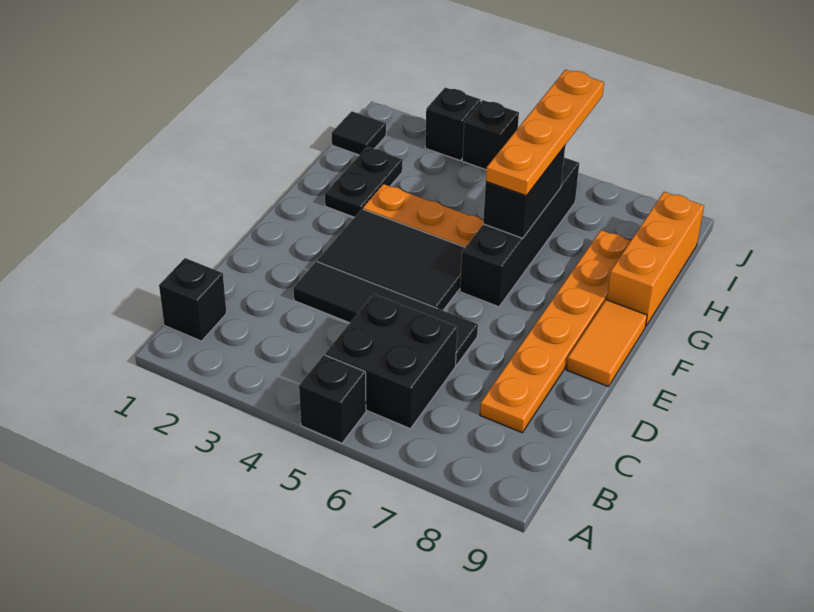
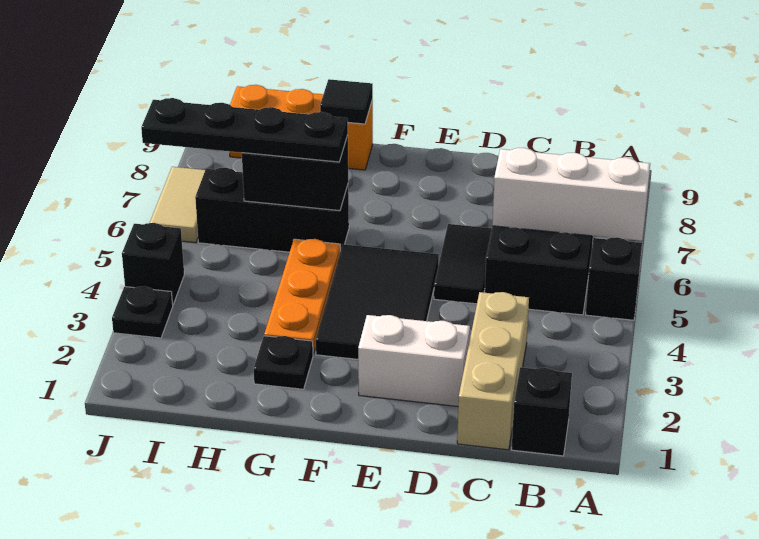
none -> white brick A6:C6 level 2
none -> tan brick C1:C3 level 1
orange plate C8:H8 level 1 -> none
none -> white brick D2:E2 level 1
black tile D3:D6 level 1 -> black tile D5:D6 level 1
orange tile E9:F9 level 1 -> none
black brick F6:I6 level 1 -> black brick G6:I6 level 1
black plate G2:H2 level 1 -> black plate G2 level 1
orange plate G6:J6 level 3 -> black plate G6:J6 level 3
black tile I1 level 1 -> black tile G9 level 2
black brick J3 level 1 -> black plate J3 level 1
none -> tan tile J6:J7 level 1

